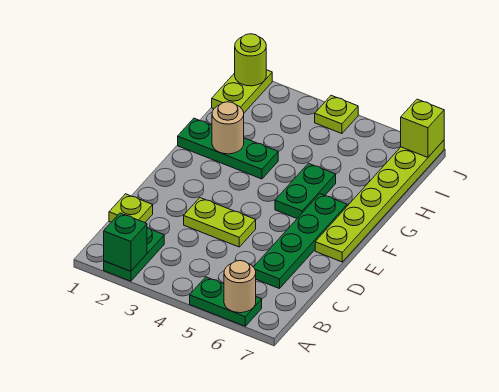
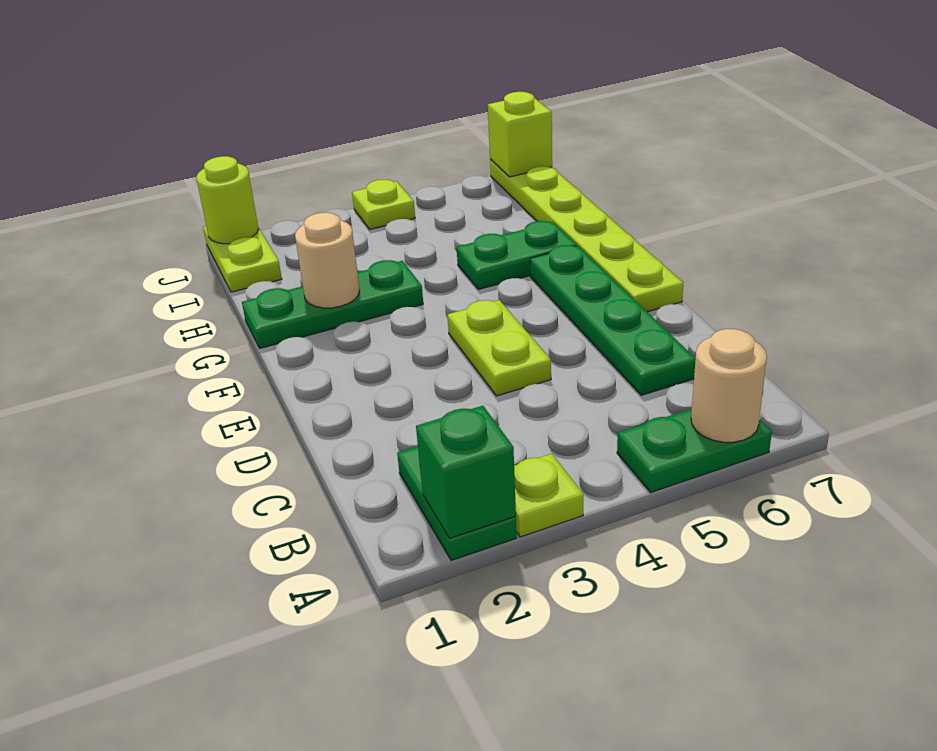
lime plate C1 level 1 -> lime plate A3 level 1
lime plate D3:D4 level 1 -> lime plate D4:E4 level 1
green plate F5:G5 level 1 -> green plate G5:G6 level 1

